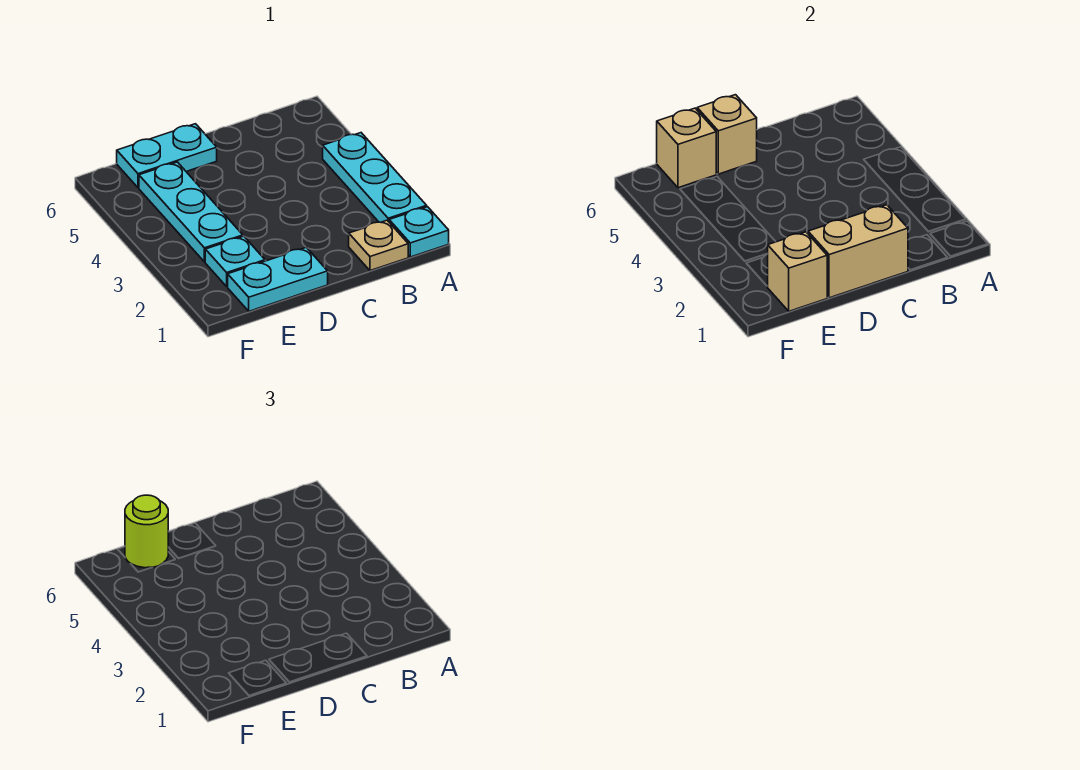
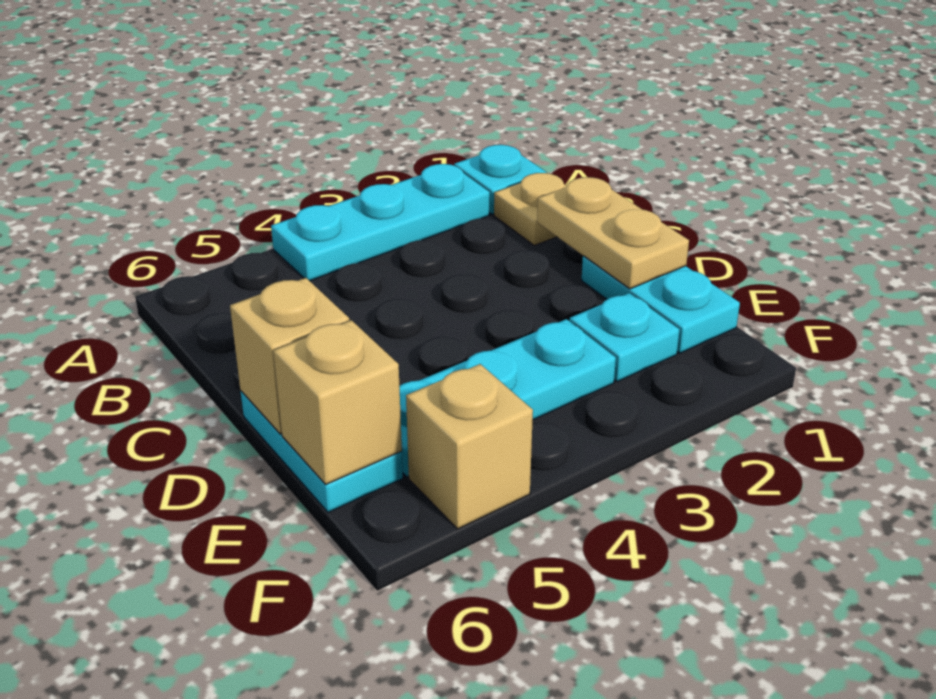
tan brick C1:D1 level 2 -> tan plate C1:D1 level 2
tan brick E1 level 2 -> tan brick F5 level 1
lime round brick E6 level 3 -> none

